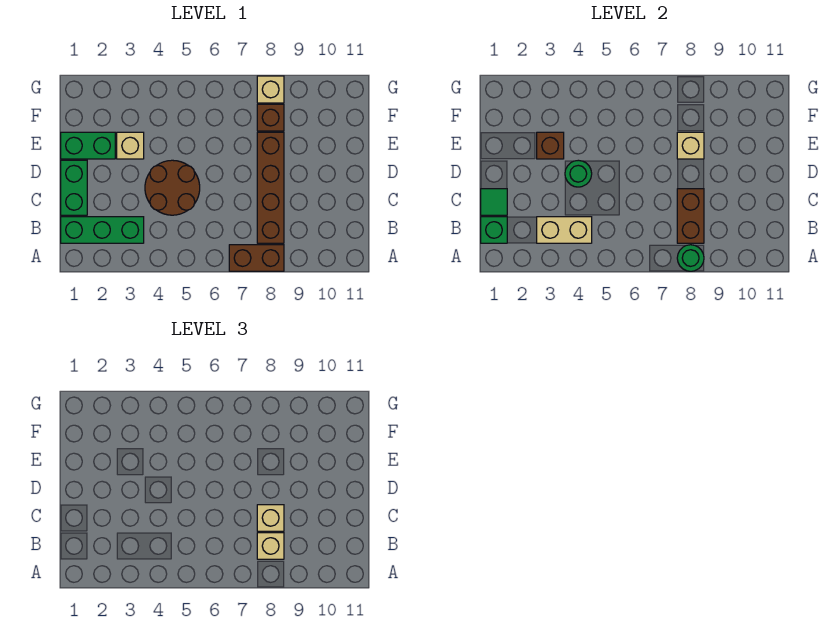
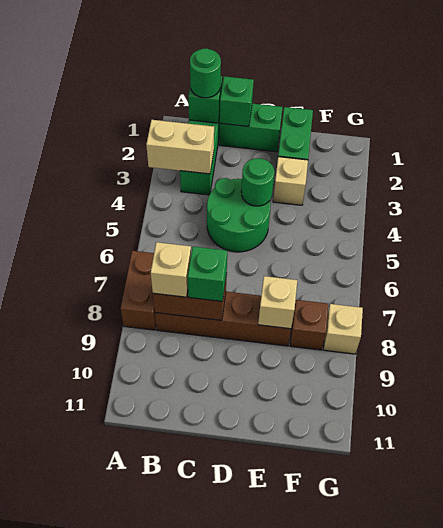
green round brick A8 level 2 -> green round brick B1 level 3
tan brick B3:B4 level 2 -> tan brick A3:B3 level 2
green tile C1 level 2 -> green brick C1 level 2
brown round brick C4:D5 level 1 -> green round brick C4:D5 level 1
tan brick C8 level 3 -> green brick C8 level 3
brown brick E3 level 2 -> none

